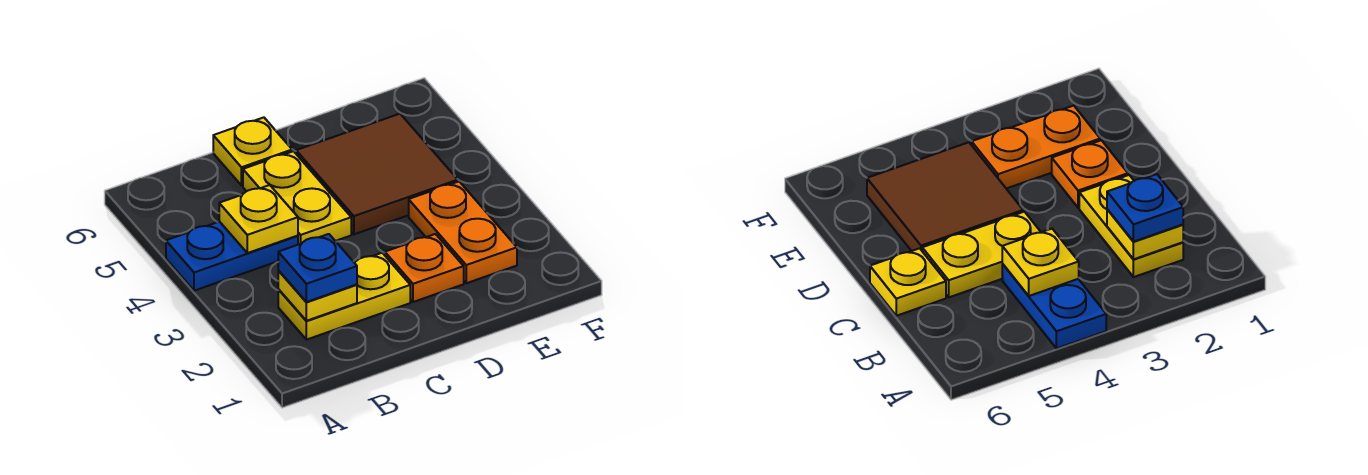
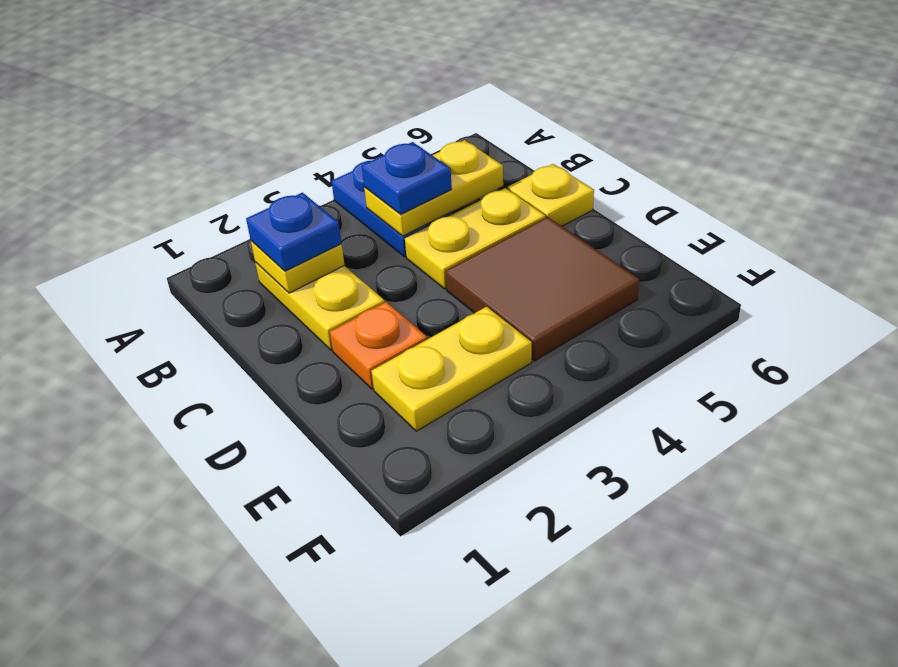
yellow plate B4 level 2 -> yellow plate B4:B5 level 2
none -> blue plate B4 level 3
orange plate E2:E3 level 1 -> yellow plate E2:E3 level 1

